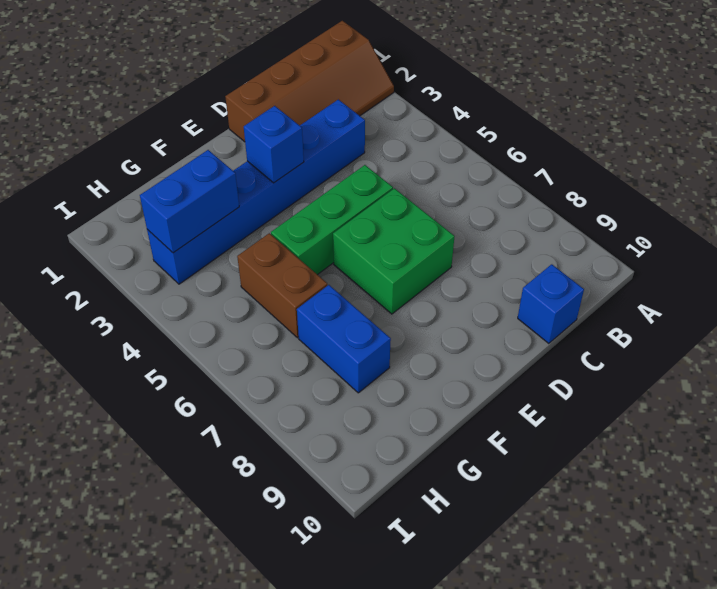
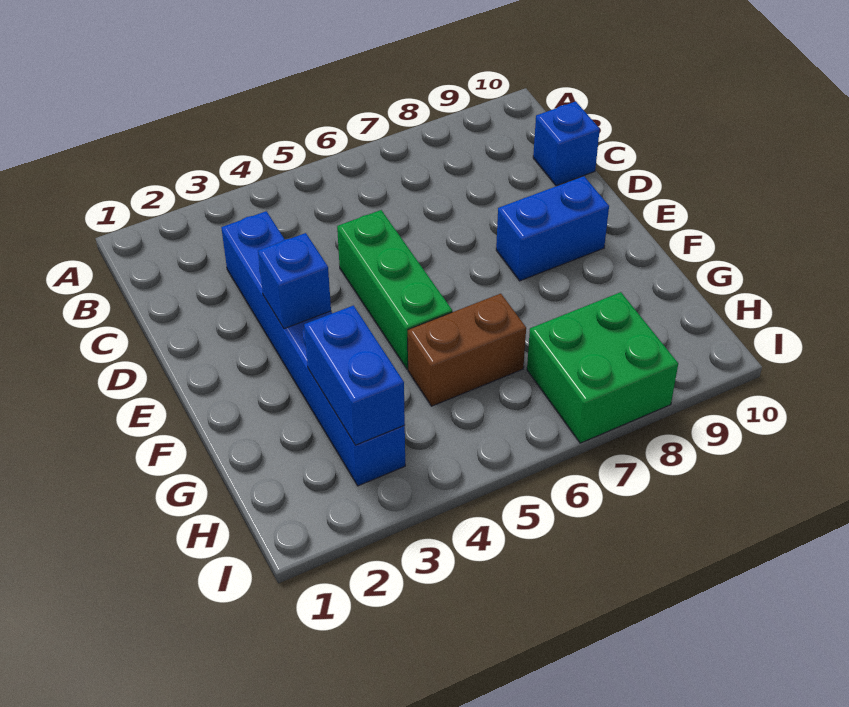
brown slope A1:D2 level 1 top 1 -> none
green brick D6:E7 level 1 -> green brick H7:I8 level 1
blue brick G7:G8 level 1 -> blue brick E8:E9 level 1

